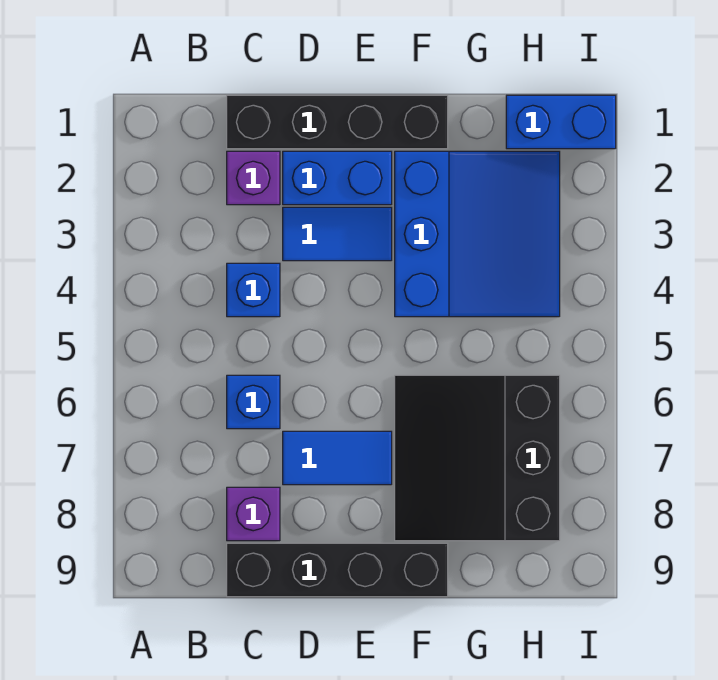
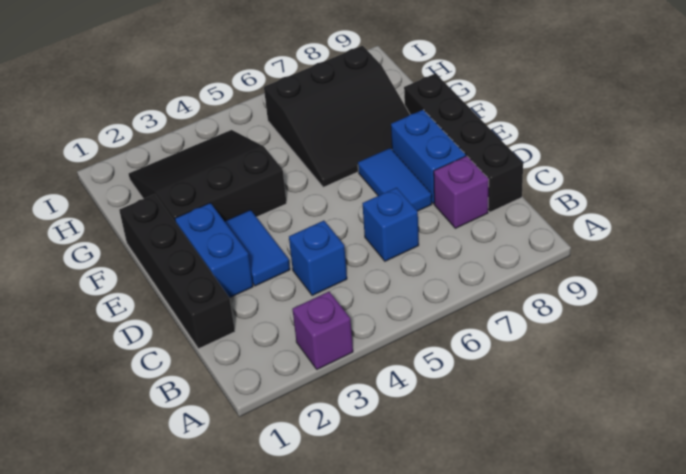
purple brick C2 level 1 -> purple brick A3 level 1
blue slope F2:H4 level 1 top F -> black slope F2:H4 level 1 top F
blue brick H1:I1 level 1 -> blue brick D8:E8 level 1

